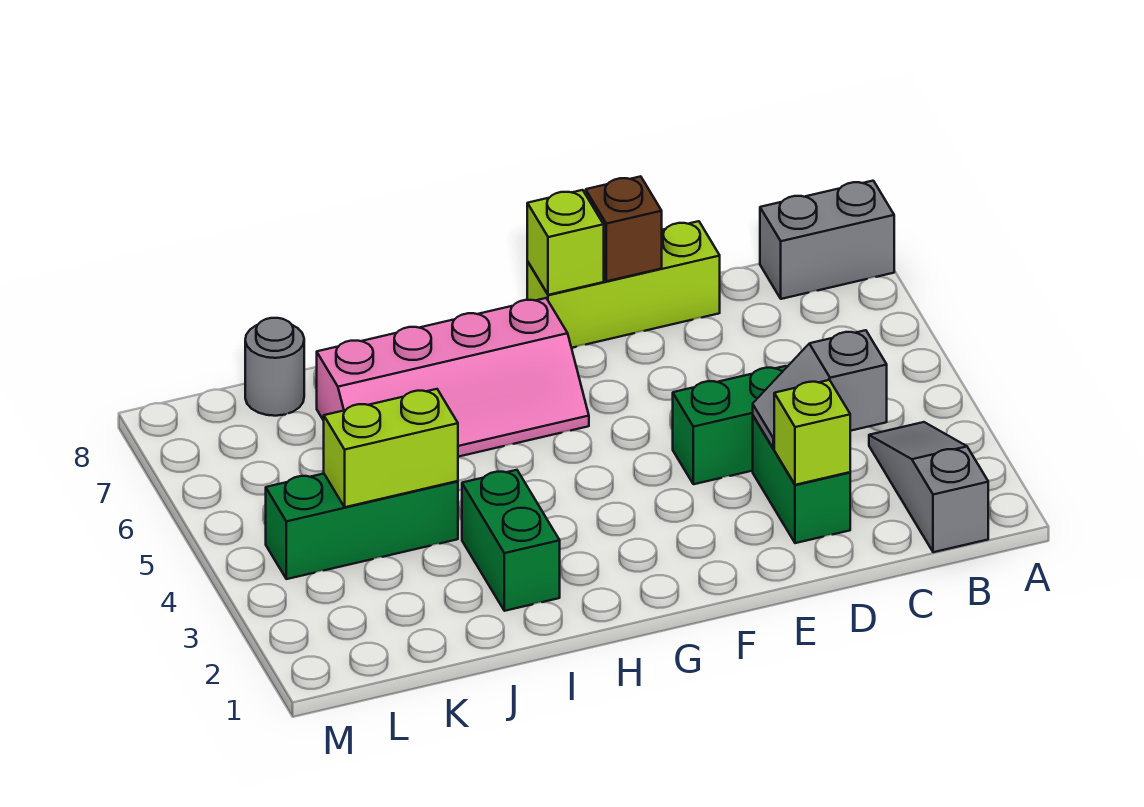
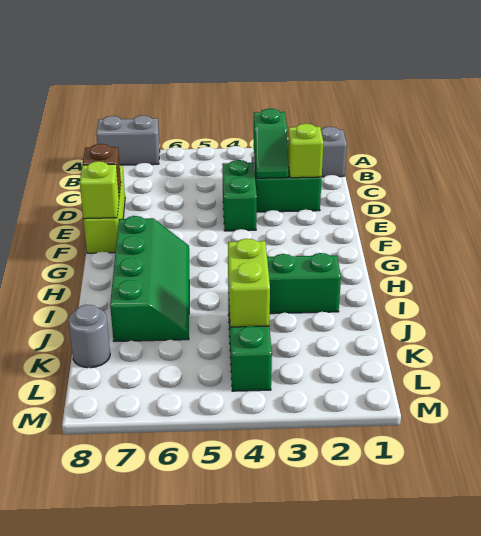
grey brick A8:B8 level 1 -> grey brick A7:A8 level 1
grey slope C3:D3 level 2 top C -> green slope C3:D3 level 2 top C
pink slope G6:J7 level 1 top 7 -> green slope G6:J7 level 1 top 7

